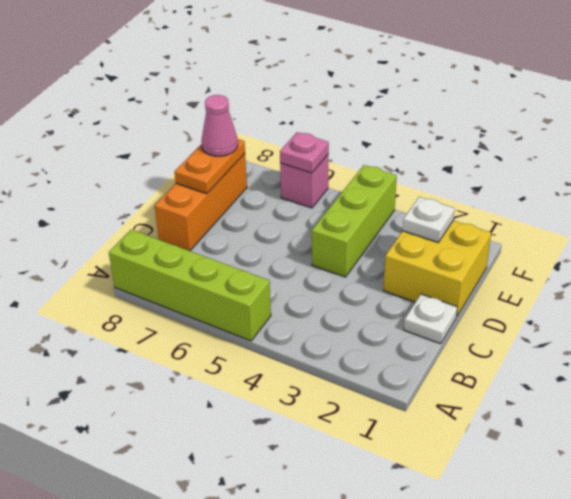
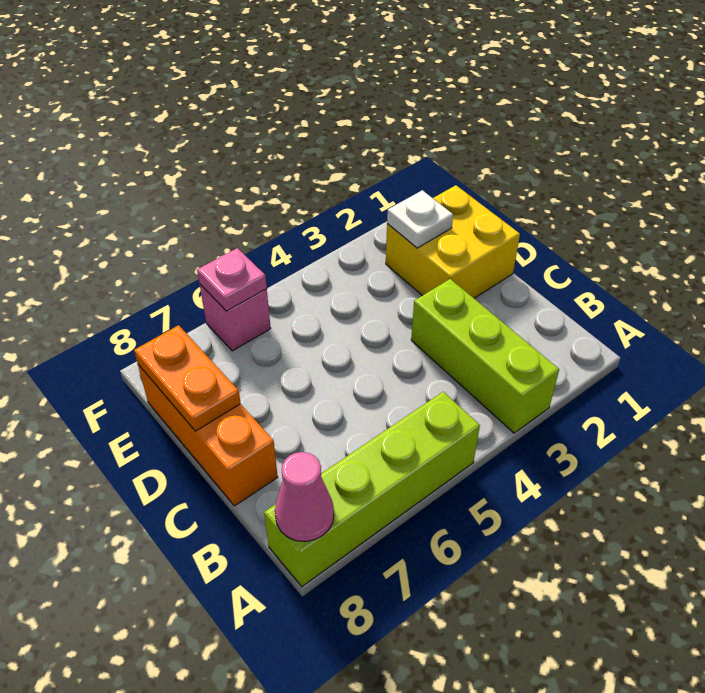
white plate C1 level 1 -> none
lime brick D4:F4 level 1 -> lime brick A3:C3 level 1
pink cone E8 level 3 -> pink cone A8 level 2

